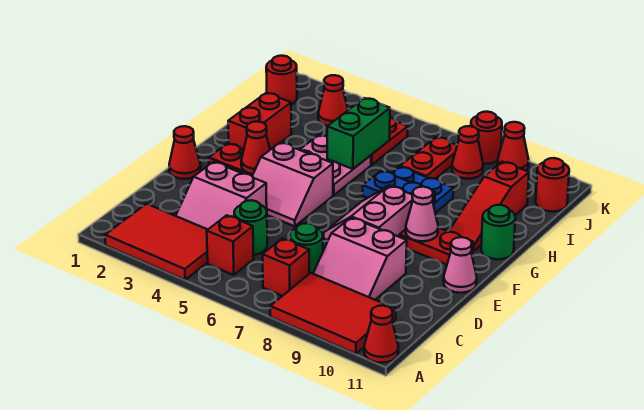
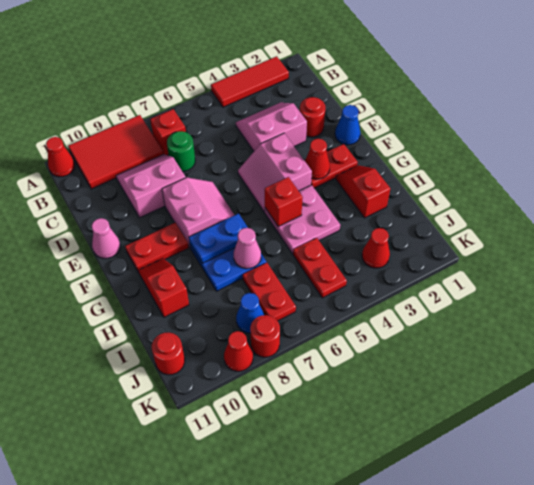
red tile A2:B4 level 1 -> red tile A2:A4 level 1
red brick B5 level 1 -> red brick G5 level 2
green round brick C5 level 1 -> none
red cone E1 level 1 -> blue cone E1 level 1
pink slope E4:F5 level 1 top F -> pink slope E4:F5 level 1 top 4
pink cone F9 level 2 -> pink cone H7 level 2
red brick G2:H2 level 1 -> red slope G2:H2 level 1 top H
red slope G10:I10 level 1 top I -> red slope G10:H10 level 1 top H
green round brick G11 level 1 -> none
green brick H5:I5 level 2 -> none
red round brick J1 level 1 -> red round brick D2 level 1
red cone J8 level 1 -> blue cone J8 level 1

